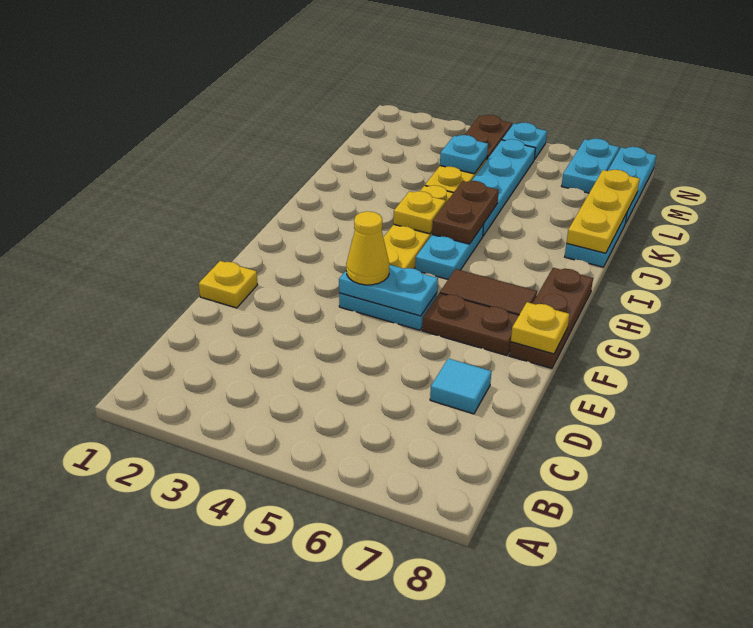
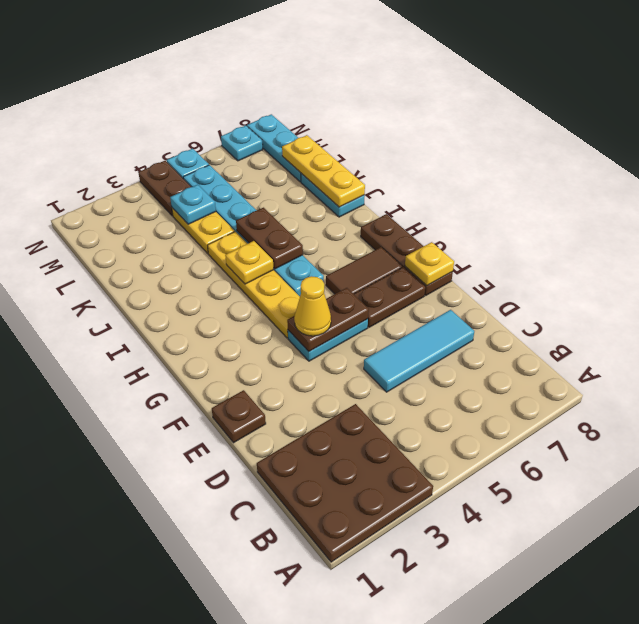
none -> brown plate A1:C3 level 1
cyan tile D7 level 1 -> cyan tile D5:D7 level 1
yellow plate E1 level 1 -> brown plate E1 level 1
cyan plate F4:F5 level 2 -> brown plate F4:F5 level 2
cyan plate M7:N7 level 1 -> cyan plate N7 level 1

